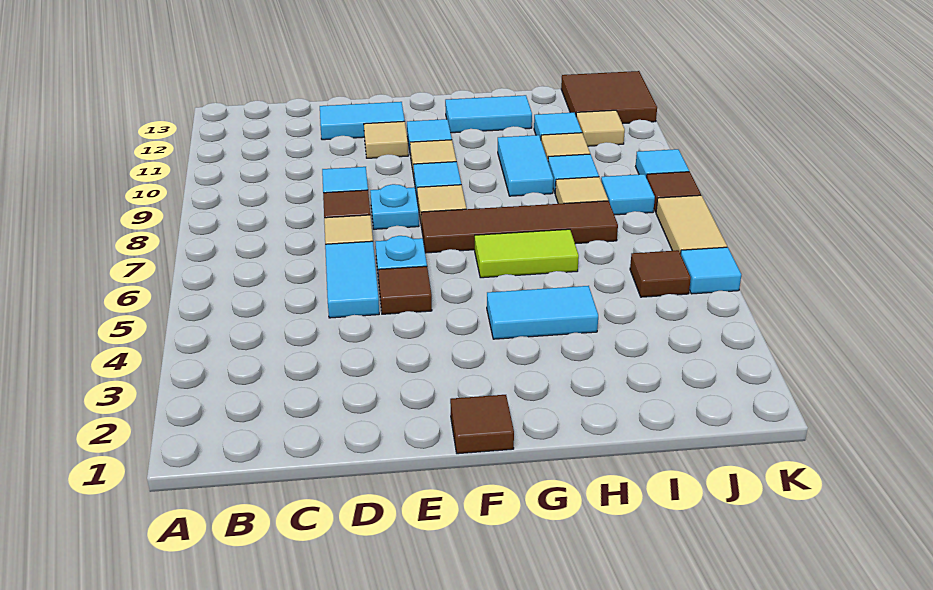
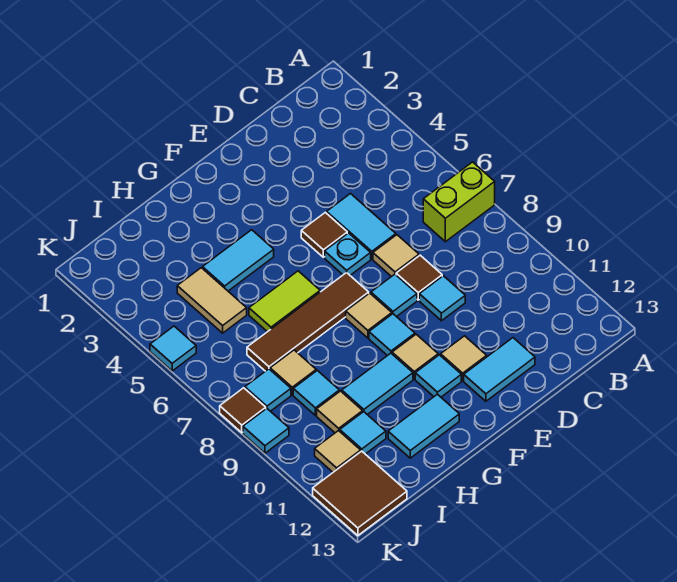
none -> lime brick A7:B7 level 1
cyan plate E8 level 1 -> cyan tile E8 level 1
brown tile F1 level 1 -> none
cyan tile H9:H10 level 1 -> cyan tile G10:H10 level 1
brown tile J5 level 1 -> none
tan tile K6:K7 level 1 -> tan tile I4:I5 level 1

